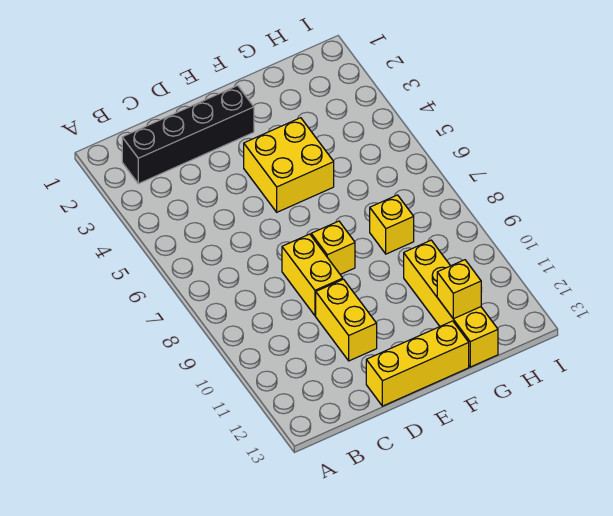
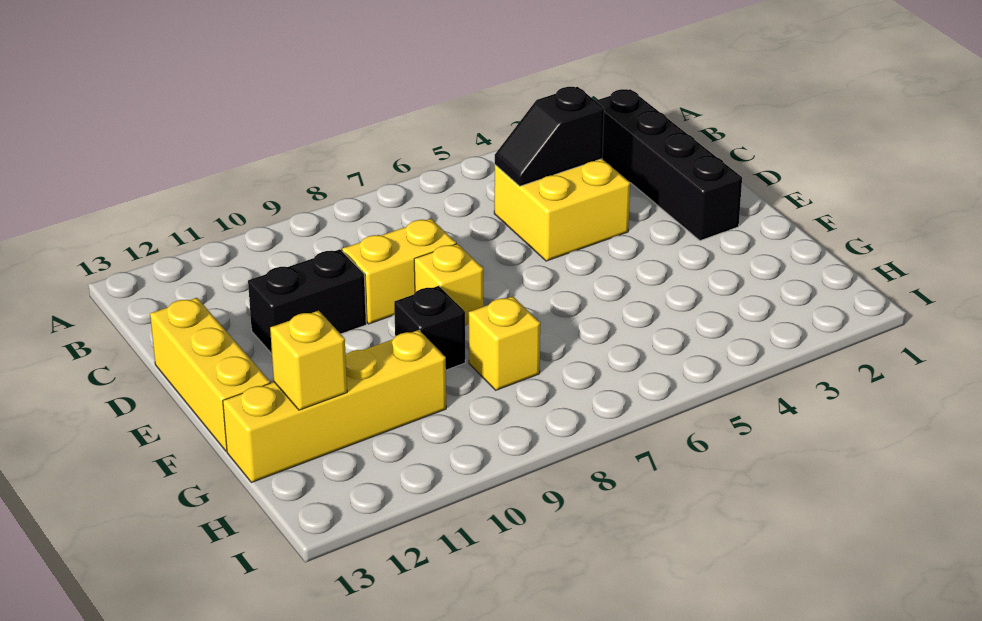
none -> black slope C4:C5 level 2 top 4
yellow brick D10:D11 level 1 -> black brick D10:D11 level 1
yellow brick E4:F5 level 1 -> yellow brick C4:D5 level 1
none -> black brick F9 level 1

